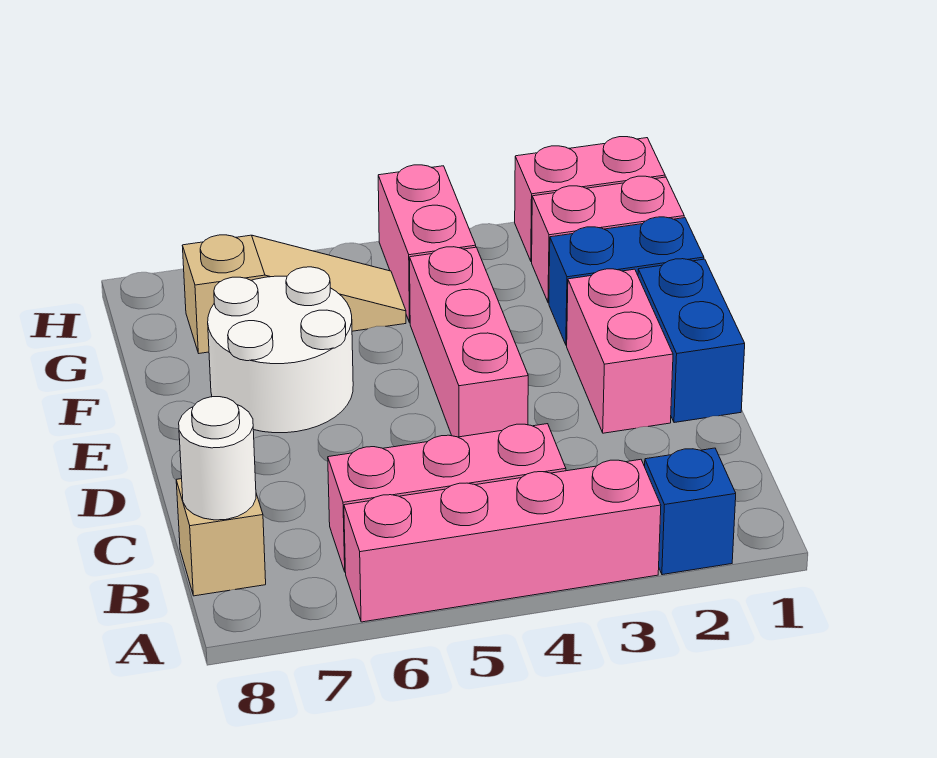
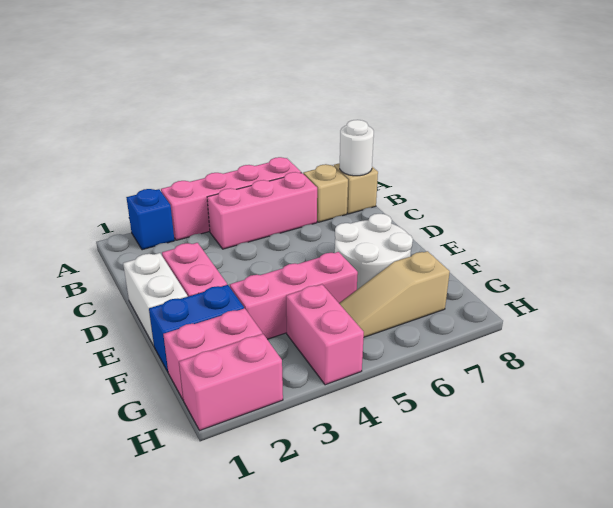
none -> tan brick B7 level 1
blue brick D1:E1 level 1 -> white brick D1:E1 level 1
pink brick D4:F4 level 1 -> pink brick F3:F5 level 1

